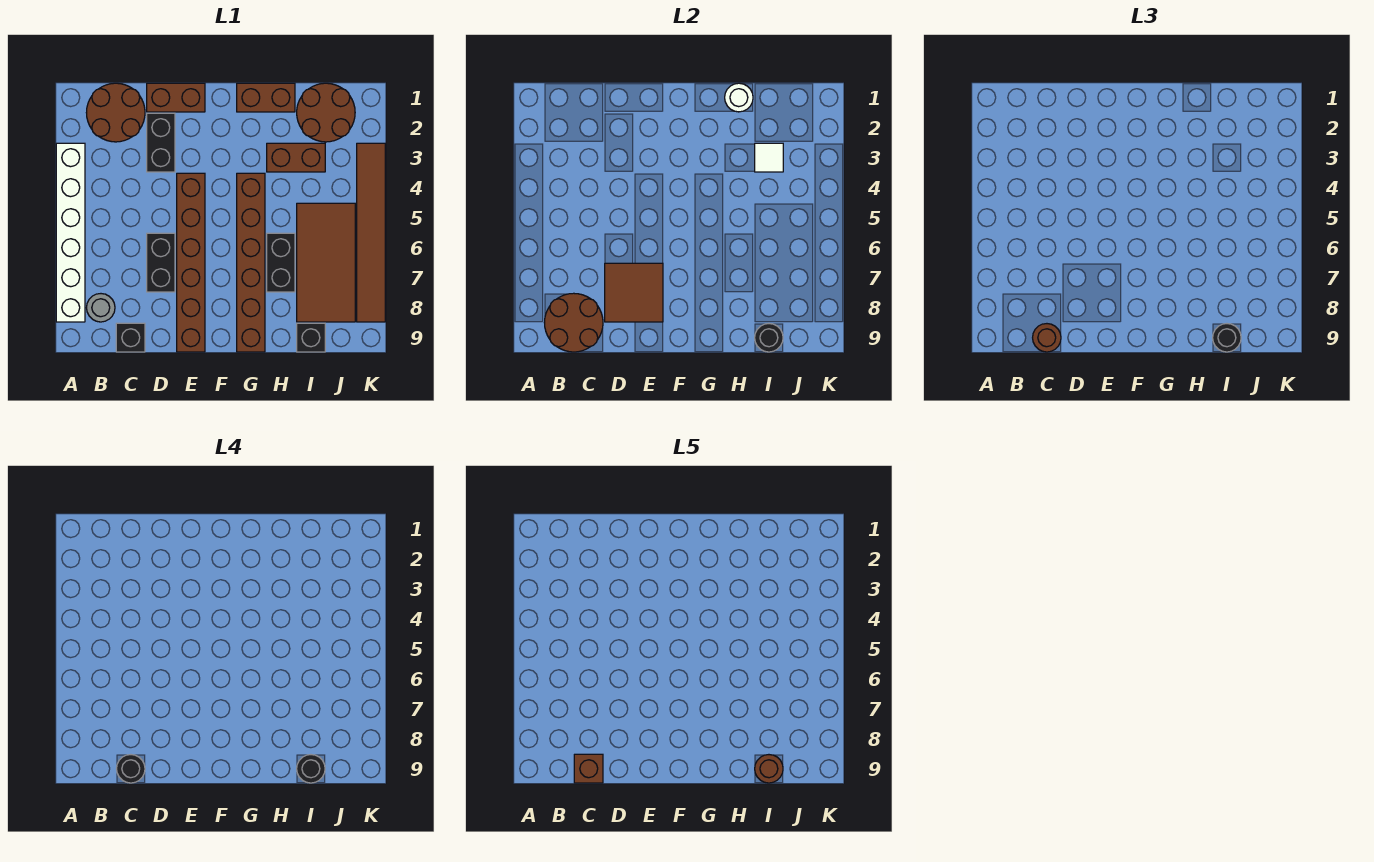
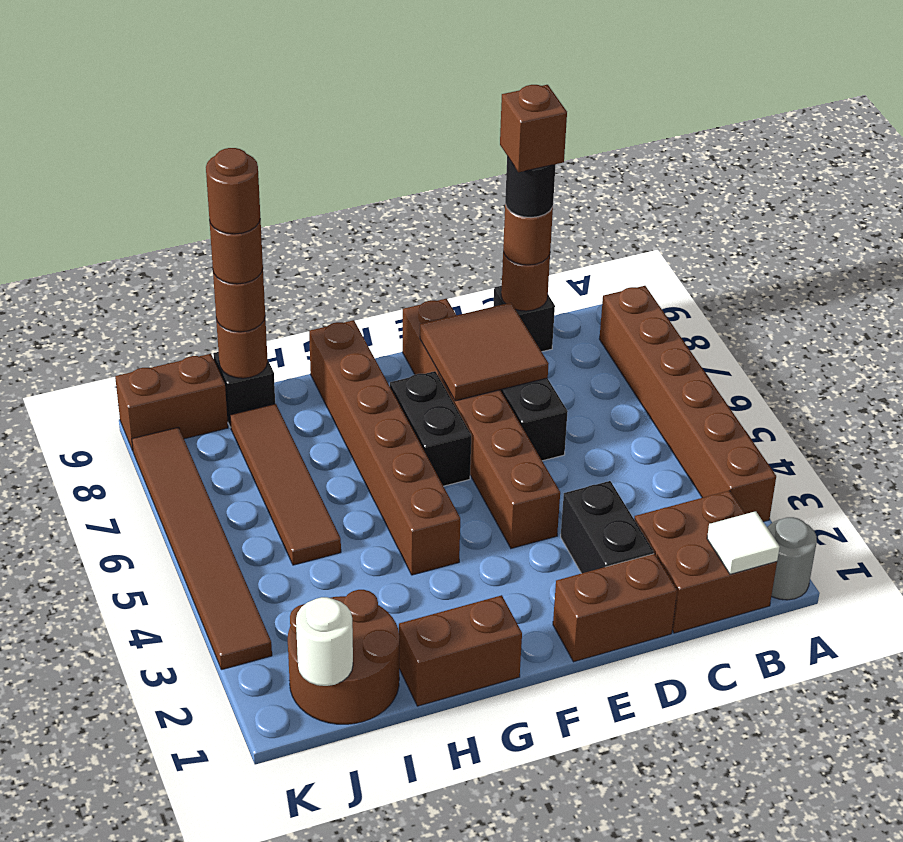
white brick A3:A8 level 1 -> brown brick A3:A8 level 1
brown round brick B1:C2 level 1 -> brown brick B1:C2 level 1
grey round brick B8 level 1 -> grey round brick A1 level 1
brown round brick B8:C9 level 2 -> brown round brick C9 level 2
white round brick H1 level 2 -> white round brick J1 level 2
brown brick H3:I3 level 1 -> brown brick J9:K9 level 1
black brick H6:H7 level 1 -> black brick F6:F7 level 1
white tile I3 level 2 -> white tile B1 level 2
brown tile I5:J8 level 1 -> brown tile I5:I8 level 1
black round brick I9 level 2 -> brown round brick I9 level 2
black round brick I9 level 3 -> brown round brick I9 level 3
black round brick I9 level 4 -> brown round brick I9 level 4

